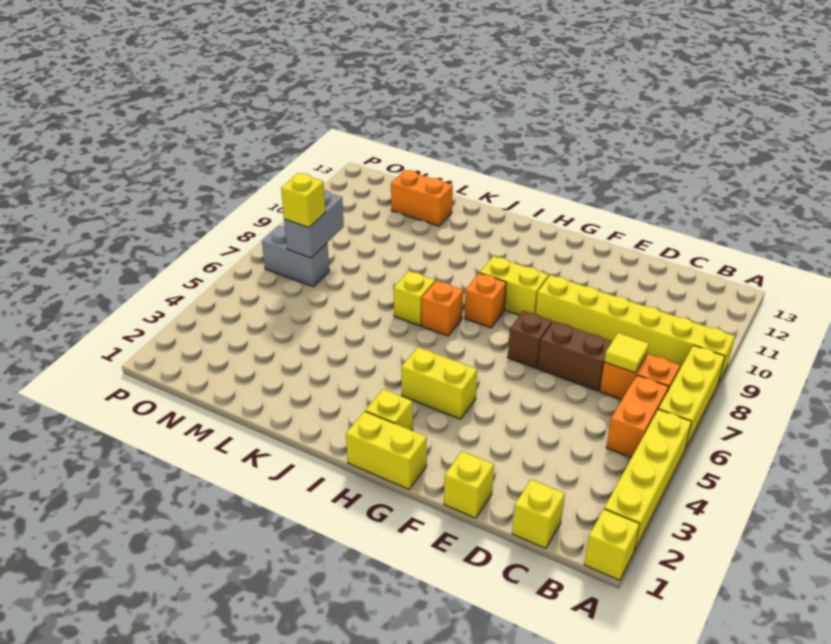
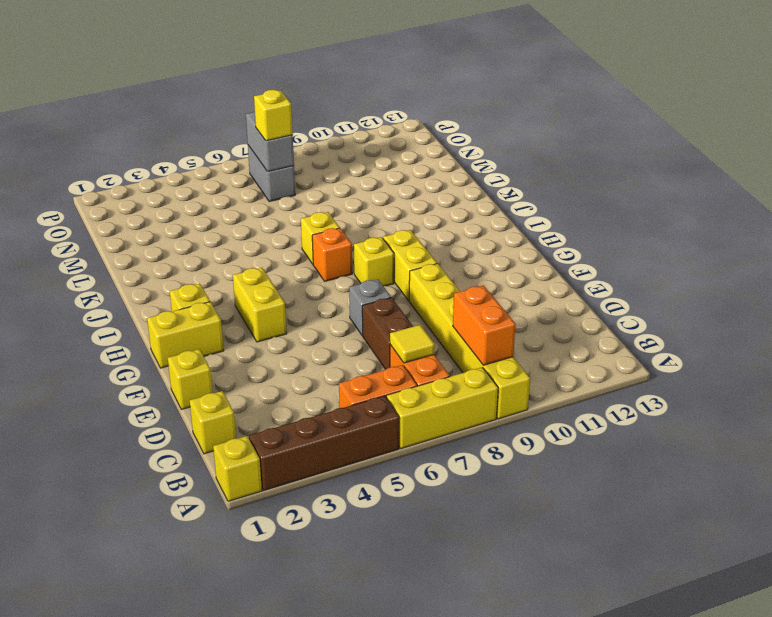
yellow brick A2:A5 level 1 -> brown brick A2:A5 level 1
brown brick F7 level 1 -> grey brick F7 level 1
yellow brick G1:H1 level 1 -> yellow brick G1:G2 level 1
orange brick H8 level 1 -> yellow brick H8 level 1
orange brick L12:M12 level 1 -> orange brick B9:C9 level 2
grey brick N7:N8 level 2 -> grey brick N7:O7 level 2

